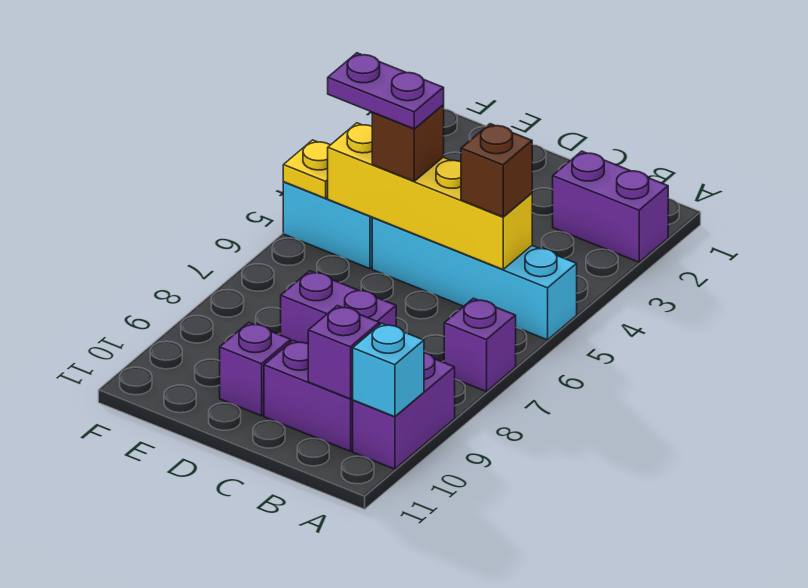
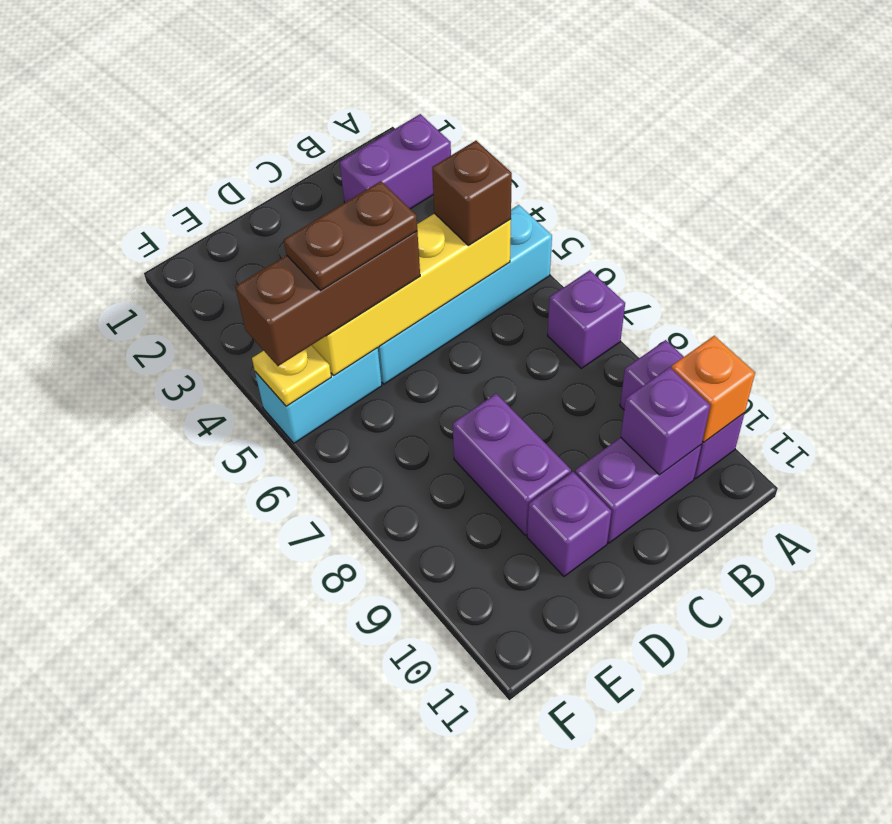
cyan brick A10 level 2 -> orange brick A10 level 2
purple brick C8:D8 level 1 -> purple brick D8:D9 level 1
brown brick D5 level 3 -> brown brick D5:F5 level 3
purple plate D5:E5 level 4 -> brown plate D5:E5 level 4

